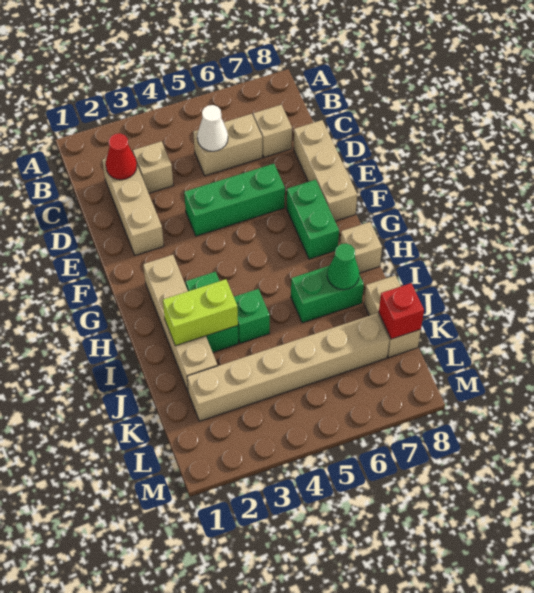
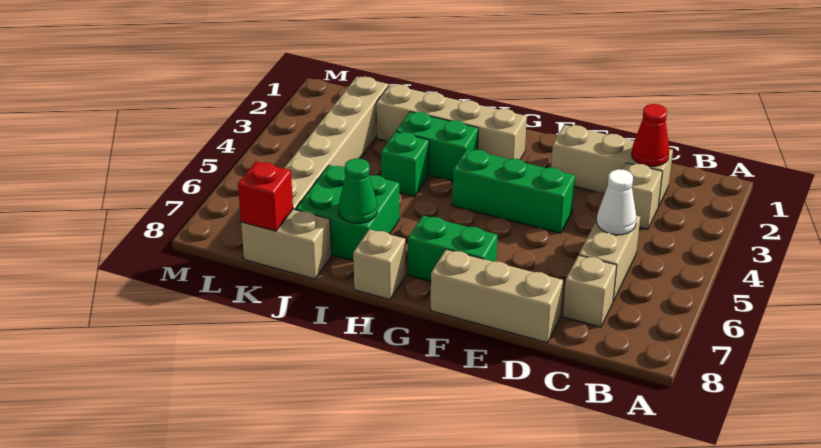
green brick E4:E6 level 1 -> green brick E4:G4 level 1
lime brick I2:I3 level 2 -> none
green brick I6:I7 level 1 -> green brick I6:J7 level 1

